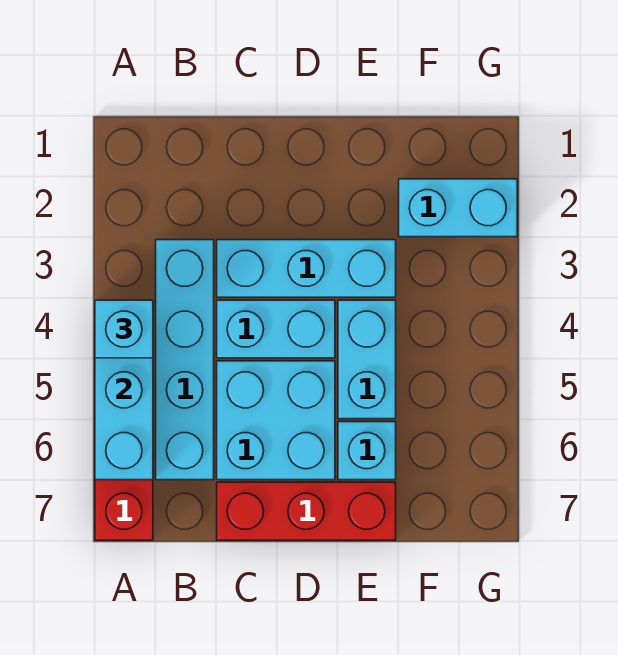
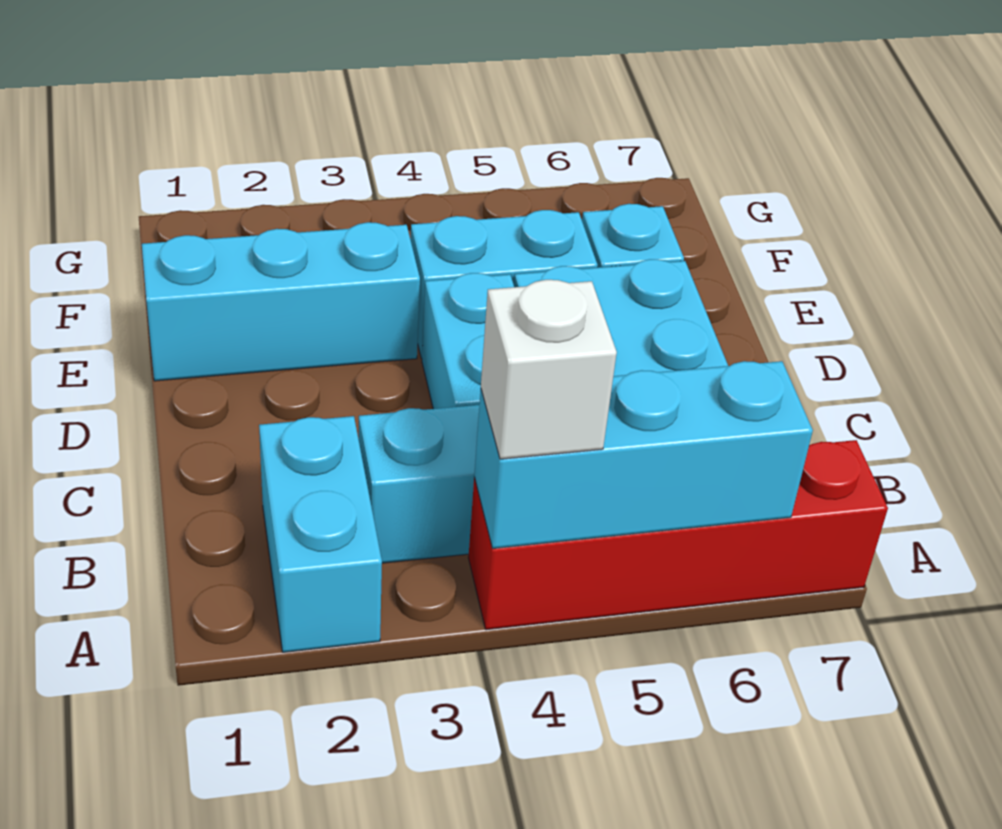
cyan brick A4 level 3 -> white brick A4 level 3
cyan brick C3:E3 level 1 -> cyan brick E1:E3 level 1
red brick C7:E7 level 1 -> none
cyan brick F2:G2 level 1 -> cyan brick A2:B2 level 1

